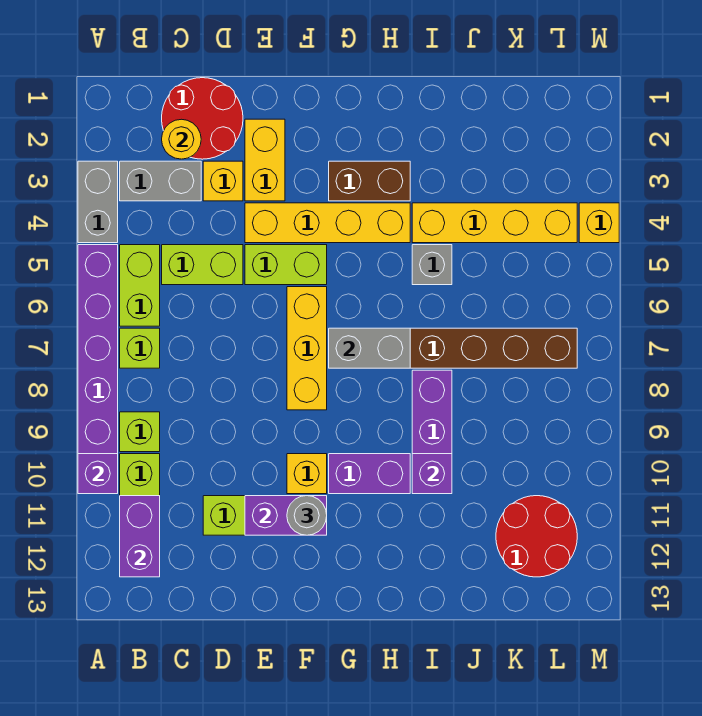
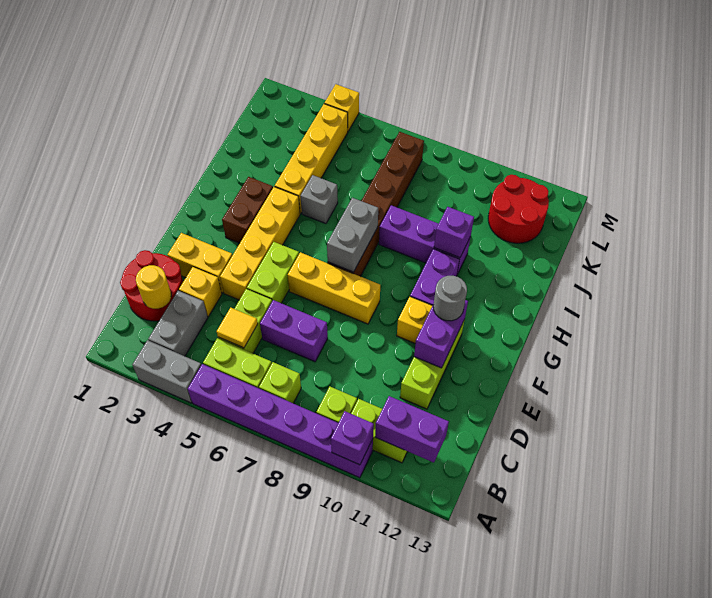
none -> yellow tile C5 level 2
none -> purple brick D6:D7 level 1

